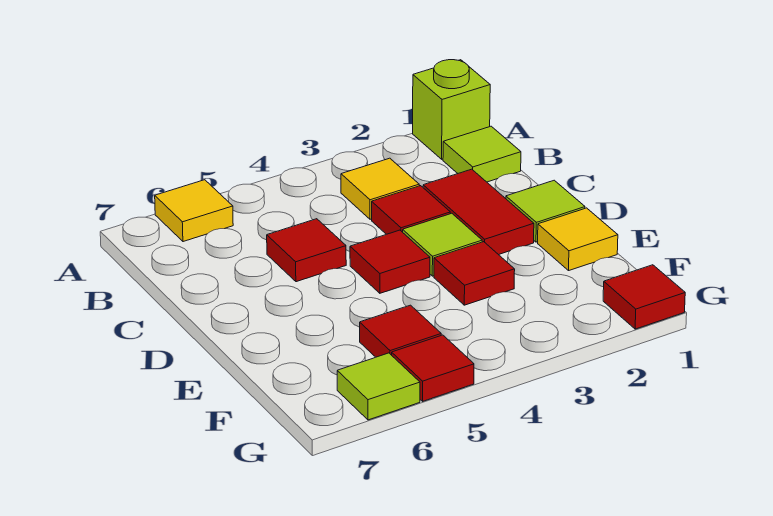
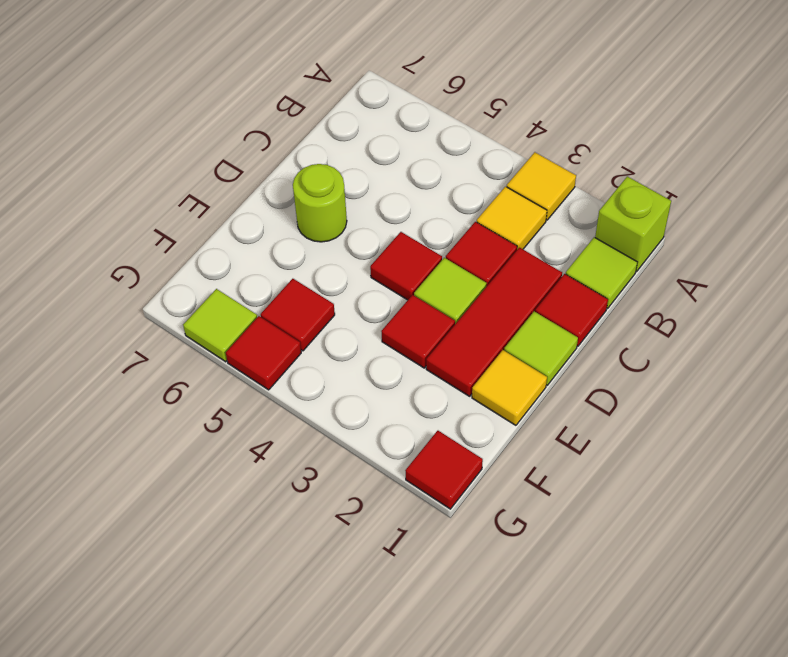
yellow tile A6 level 1 -> yellow tile A3 level 1
red tile C2:D2 level 1 -> red tile C2:E2 level 1
red tile C5 level 1 -> red tile C1 level 1
none -> lime round brick D6 level 1

